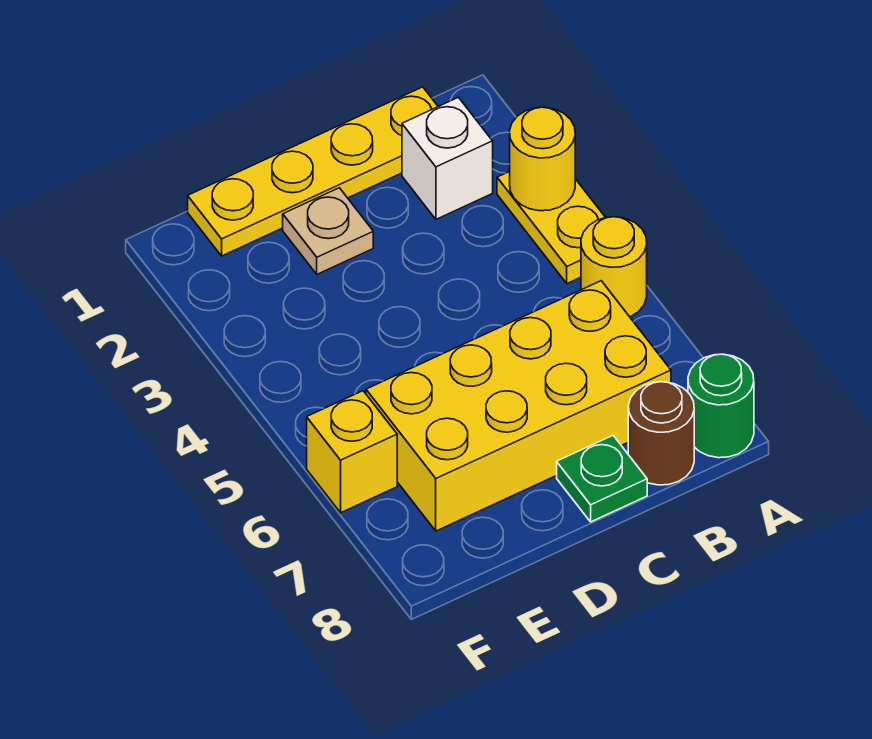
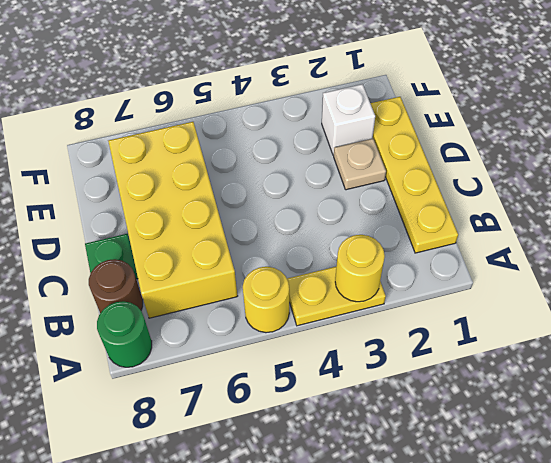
white brick B2 level 1 -> white brick E2 level 1
yellow brick F6 level 1 -> none

